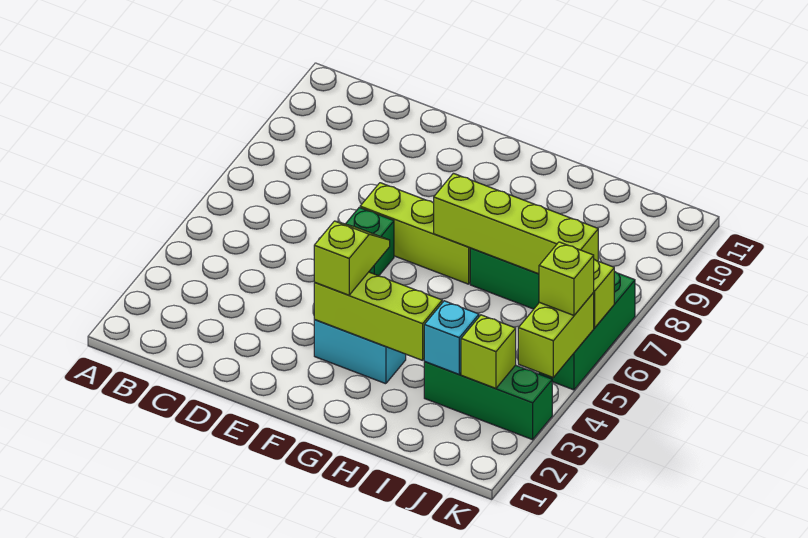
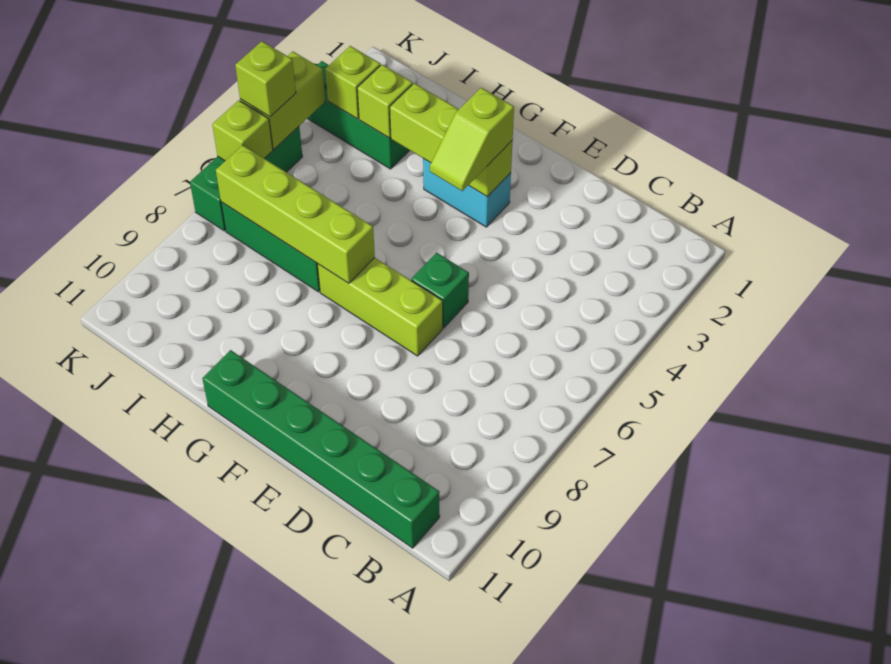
none -> green brick B11:G11 level 1
cyan brick I3 level 2 -> lime brick I3 level 2

